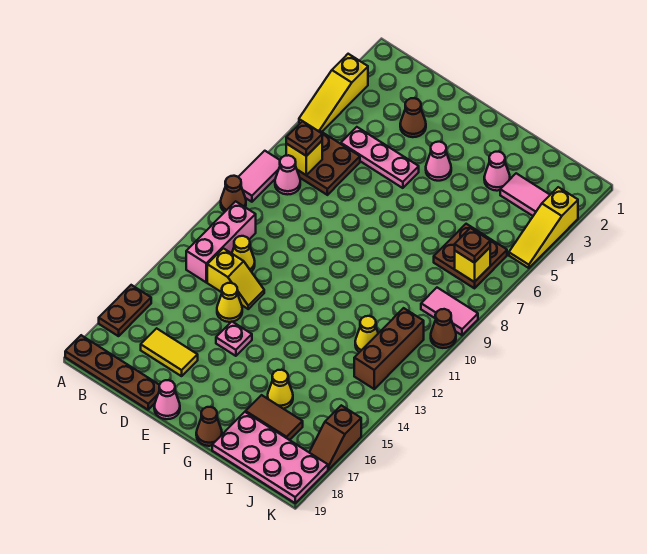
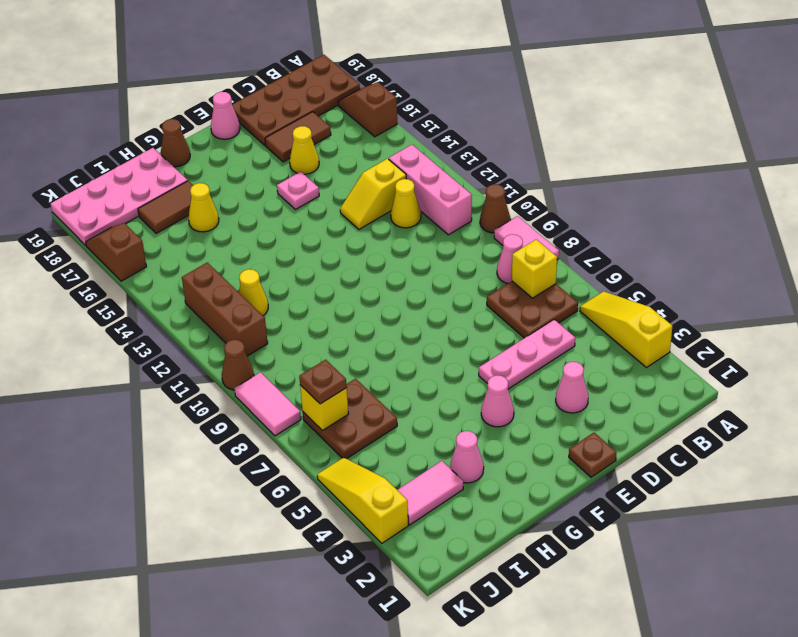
brown plate A16:A17 level 1 -> brown slope A16:A17 level 1 top 16
brown plate A19:D19 level 1 -> brown plate A18:D19 level 1
brown plate B7 level 3 -> brown plate E1 level 1
yellow tile C17:D17 level 1 -> brown tile C17:D17 level 1
brown cone D3 level 1 -> pink cone D3 level 1
yellow cone D14 level 1 -> yellow cone D16 level 1
pink tile J9:K9 level 1 -> pink tile K8:K9 level 1

